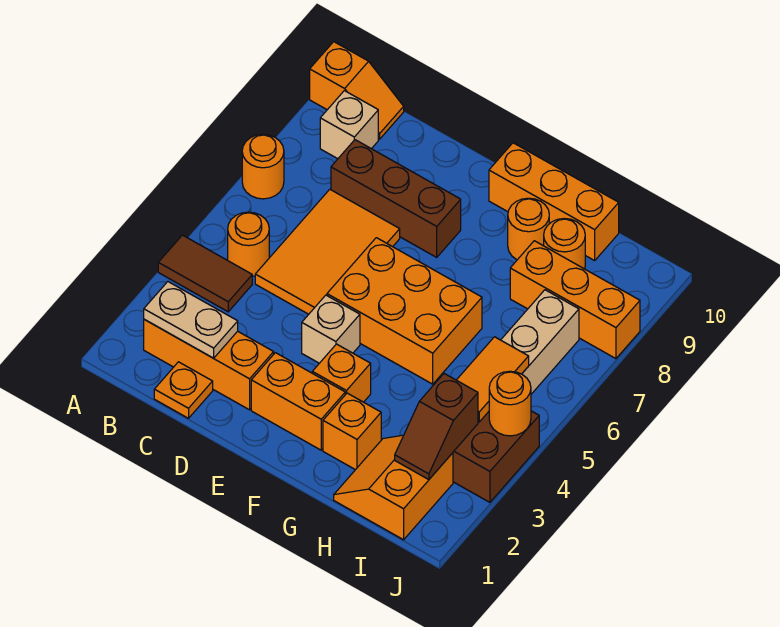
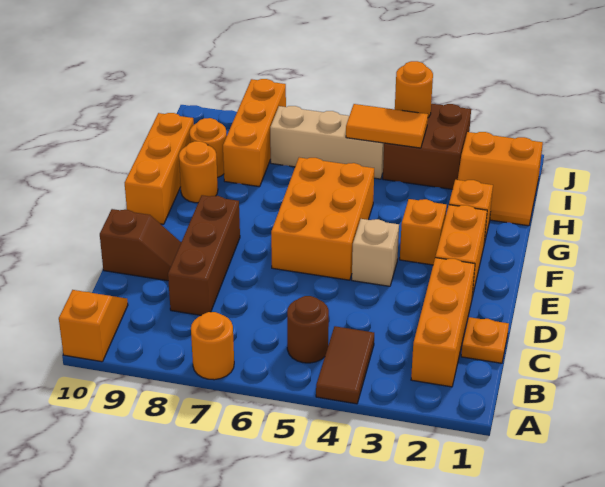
tan plate B2:C2 level 2 -> none
orange round brick B5 level 1 -> brown round brick B5 level 1
tan brick B9 level 1 -> none
orange tile C5:D7 level 1 -> none
brown slope I2:I3 level 2 top 3 -> brown slope D9:D10 level 1 top 10

